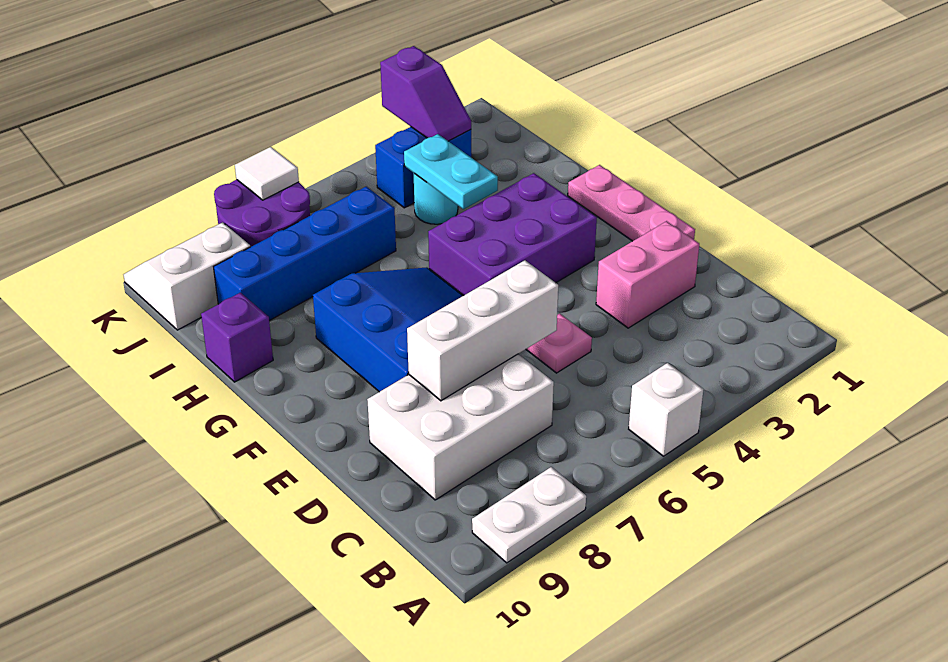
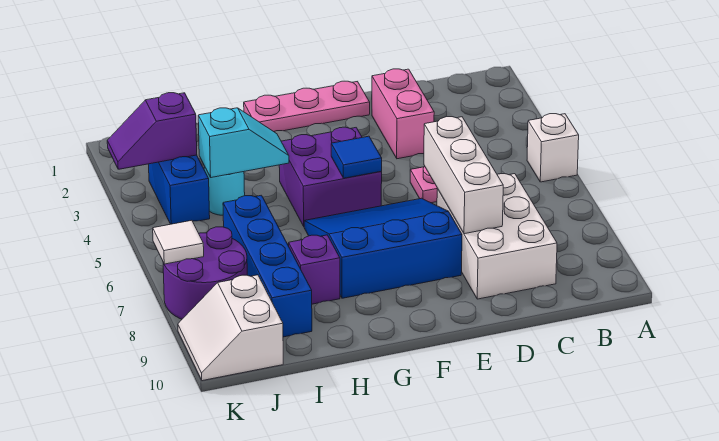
white plate A8:A9 level 1 -> none
purple brick F3:G5 level 1 -> purple brick F4:G5 level 1
none -> blue tile F5 level 2
cyan plate H4:I4 level 2 -> cyan slope H4:I4 level 2 top I
purple brick H10 level 1 -> purple brick H8 level 1
purple slope J3:K3 level 2 top K -> purple slope J3:K3 level 2 top J

